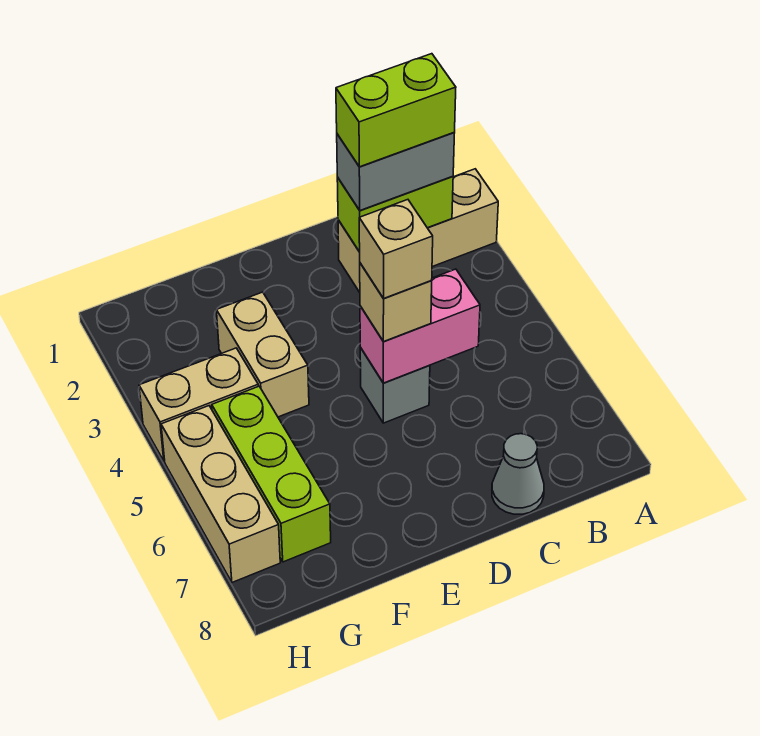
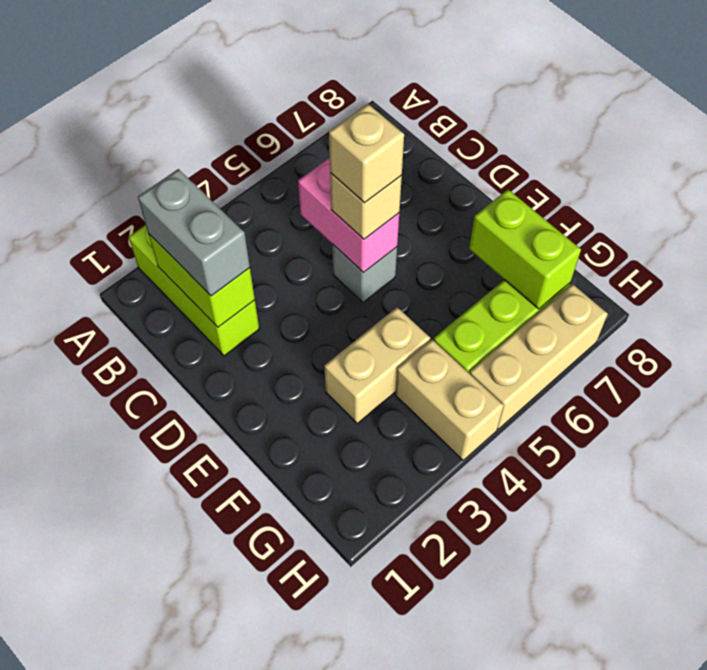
tan brick A2:C2 level 1 -> lime brick A2:C2 level 1
lime brick B2:C2 level 4 -> lime brick F7:G7 level 2
grey cone C8 level 1 -> none

